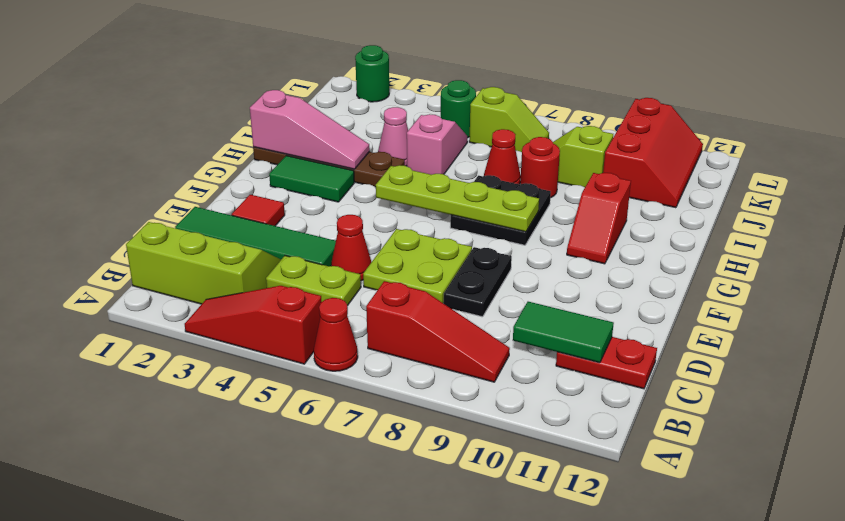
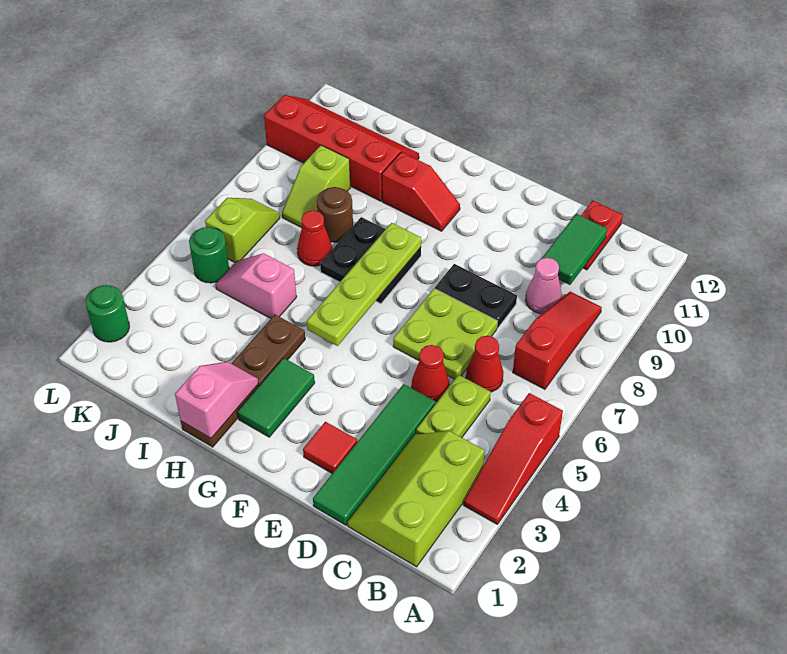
red cone A6 level 1 -> red cone C6 level 1
pink slope H1:H3 level 2 top 1 -> pink slope H1:H2 level 2 top 1
pink cone I4 level 1 -> pink cone C9 level 1
red round brick I8 level 1 -> brown round brick I8 level 1
red slope J10:L11 level 1 top 10 -> red slope I10:L11 level 1 top 10

